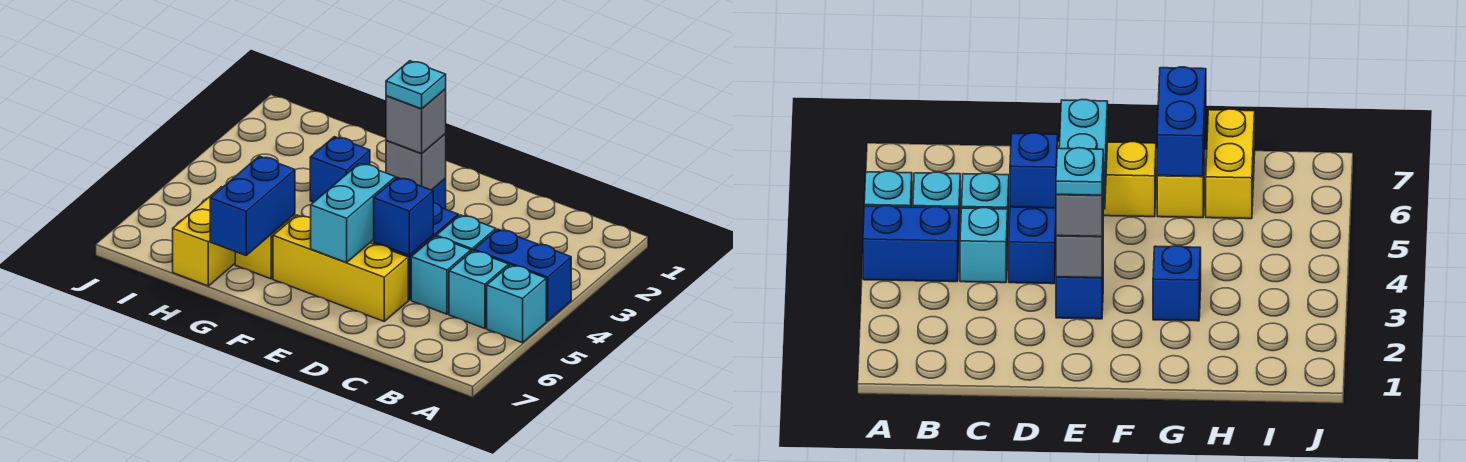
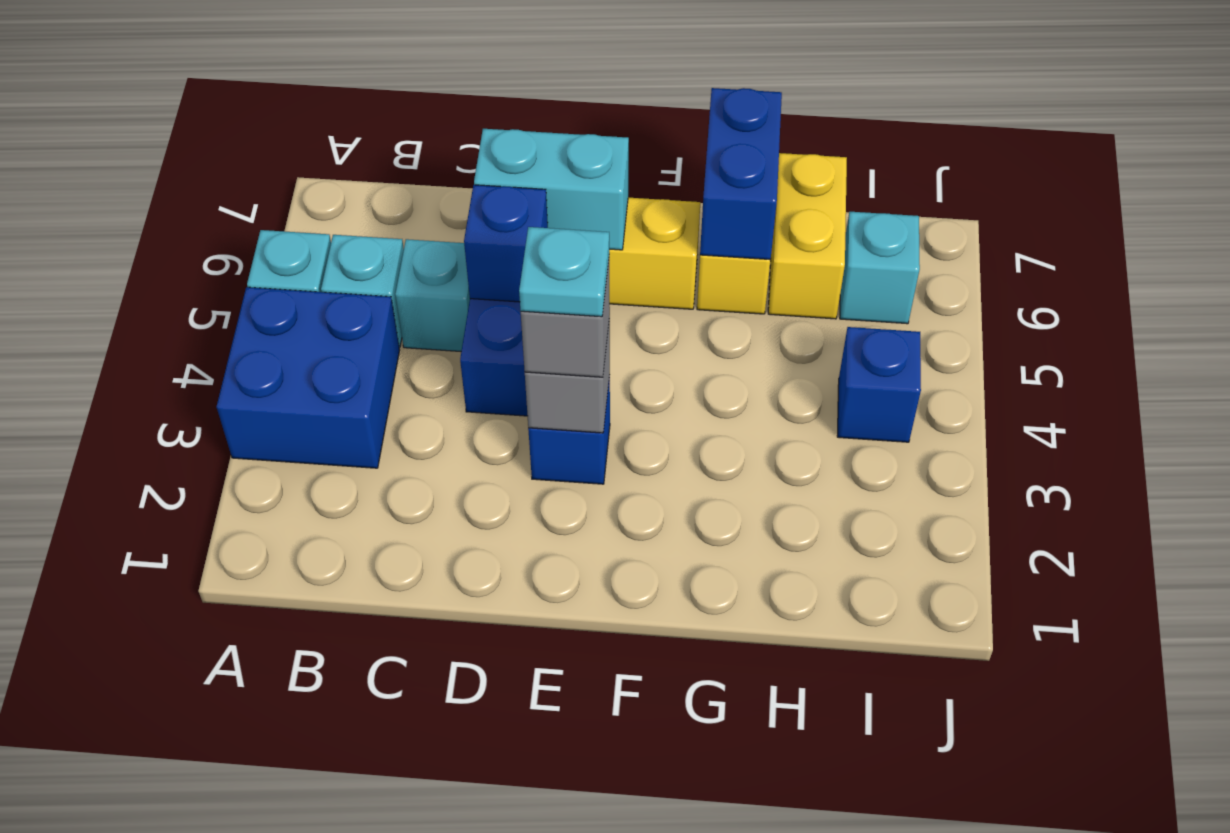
blue brick A4:B4 level 1 -> blue brick A3:B4 level 1
cyan brick C4 level 1 -> cyan brick I6 level 1
cyan brick E5:E6 level 2 -> cyan brick D6:E6 level 2
blue brick G3 level 1 -> blue brick I4 level 1

